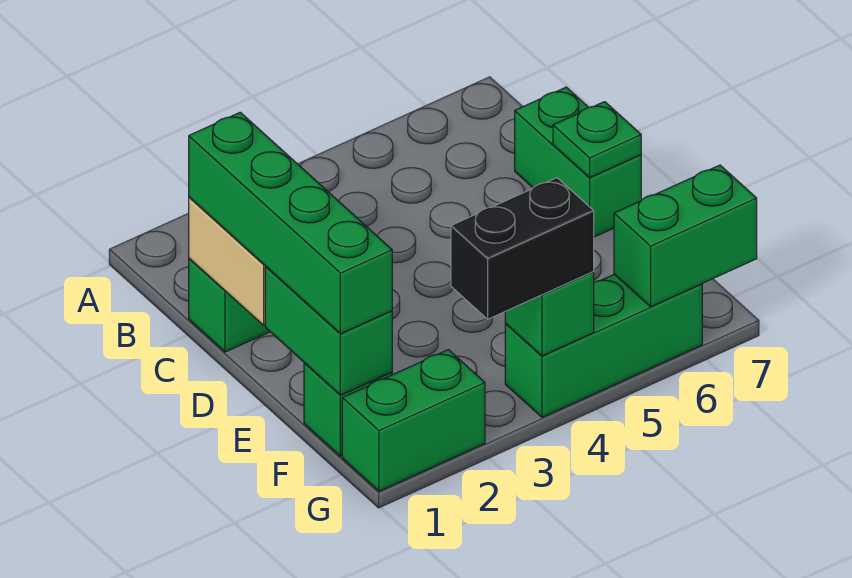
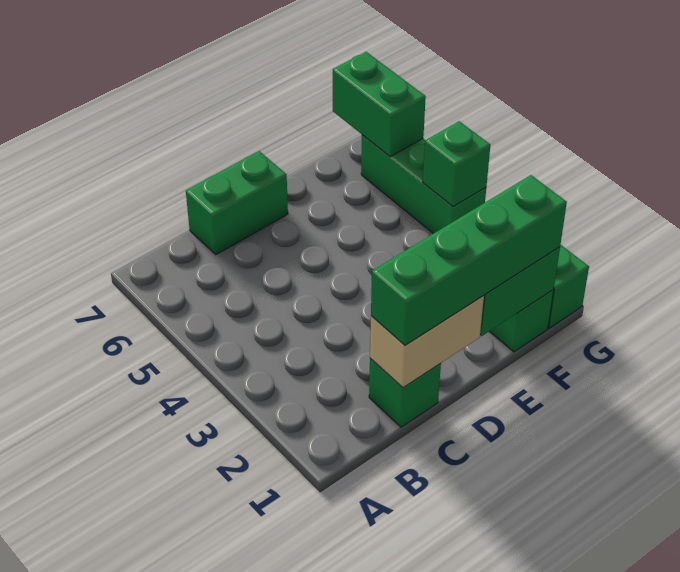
green plate D7 level 2 -> none
black brick G3:G4 level 3 -> none

